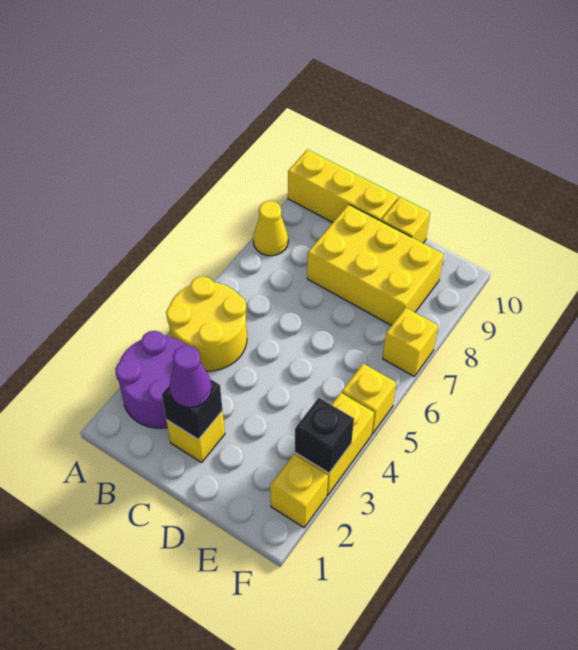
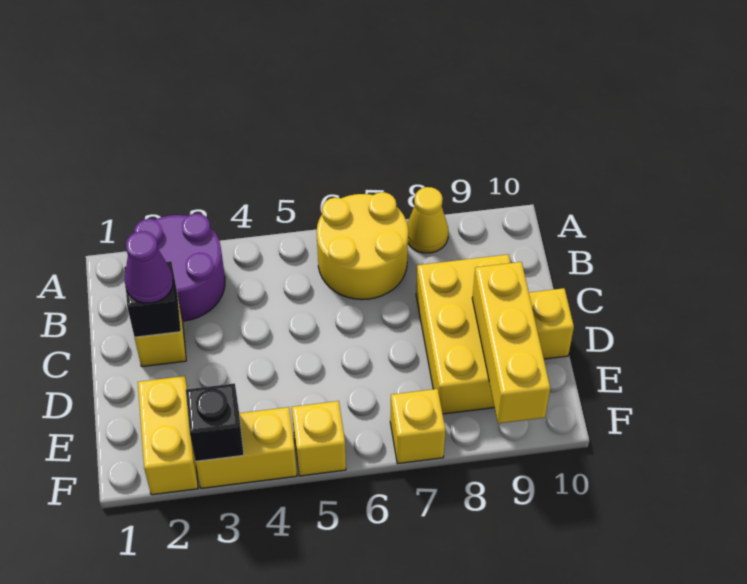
yellow round brick A4:B5 level 1 -> yellow round brick A6:B7 level 1
yellow brick A10:C10 level 1 -> yellow brick D9:F9 level 2
yellow brick F2 level 1 -> yellow brick E2:F2 level 1

